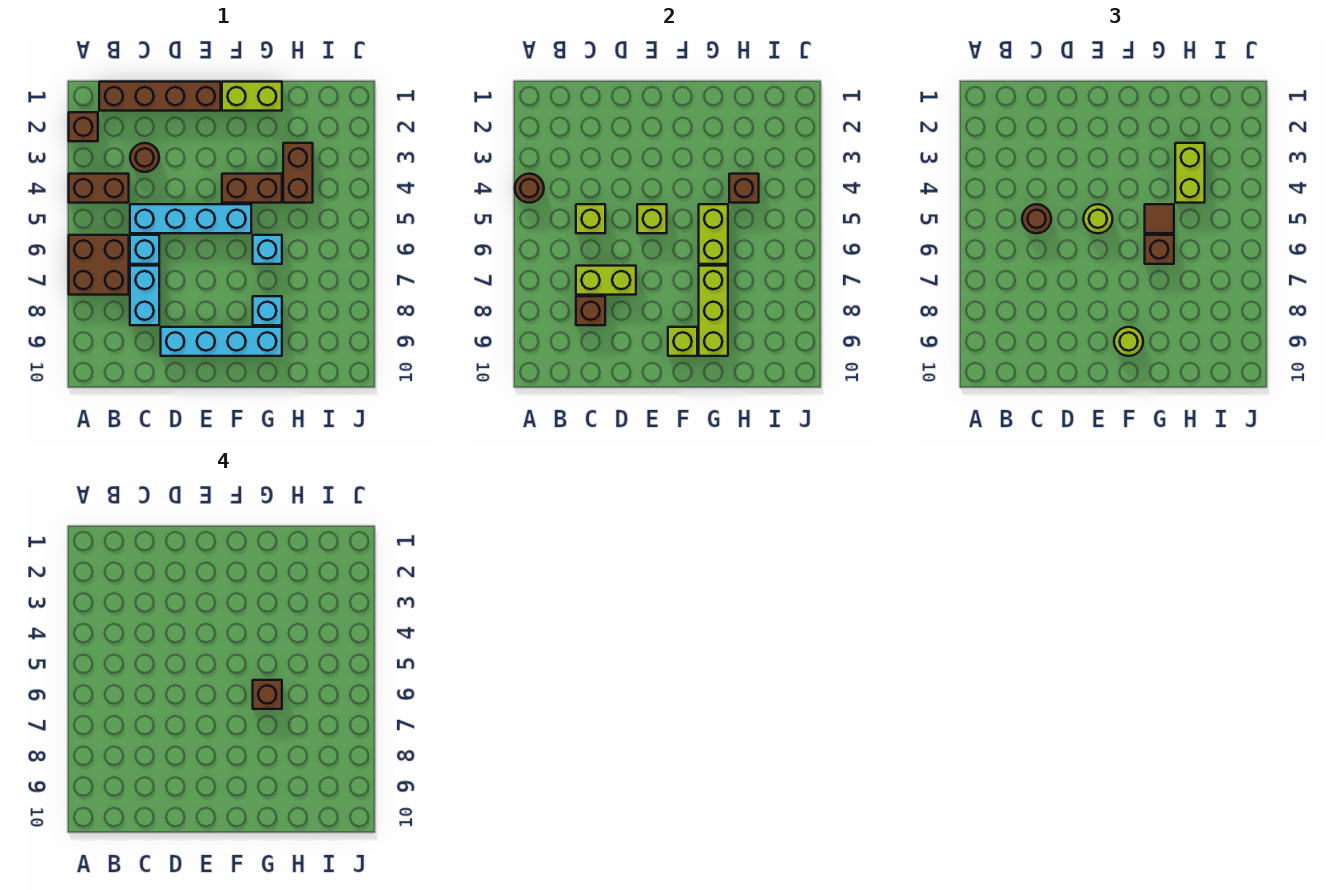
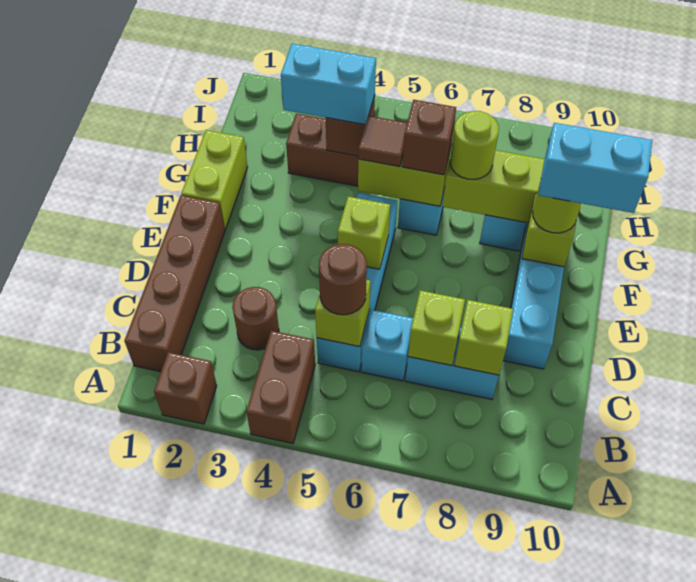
brown round brick A4 level 2 -> none
brown brick A6:B7 level 1 -> none
lime brick C7:D7 level 2 -> lime brick C7 level 2
brown brick C8 level 2 -> lime brick C8 level 2
lime round brick E5 level 3 -> lime round brick G7 level 3
brown brick F4:G4 level 1 -> none
none -> cyan brick F9:F10 level 4
brown brick G6 level 4 -> none
lime brick H3:H4 level 3 -> cyan brick H3:H4 level 3

